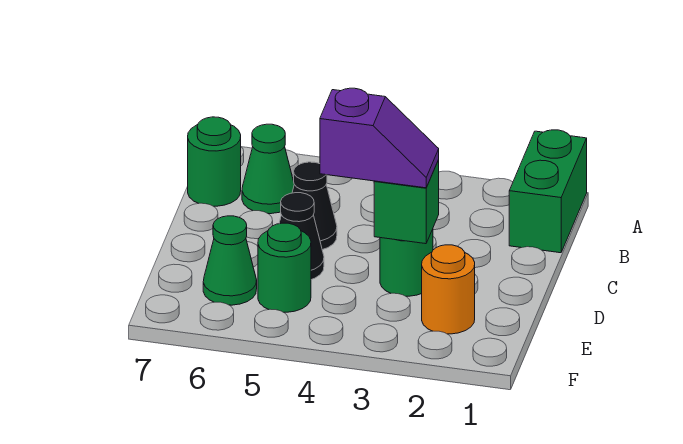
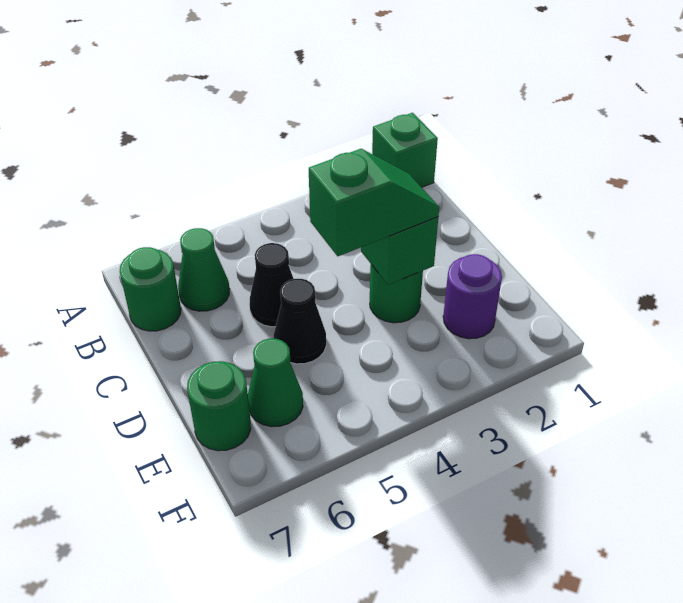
green brick A1:B1 level 1 -> green brick A1 level 1
purple slope D3:D4 level 3 top 4 -> green slope D3:D4 level 3 top 4
orange round brick E2 level 1 -> purple round brick E2 level 1
green round brick E5 level 1 -> green round brick E7 level 1

